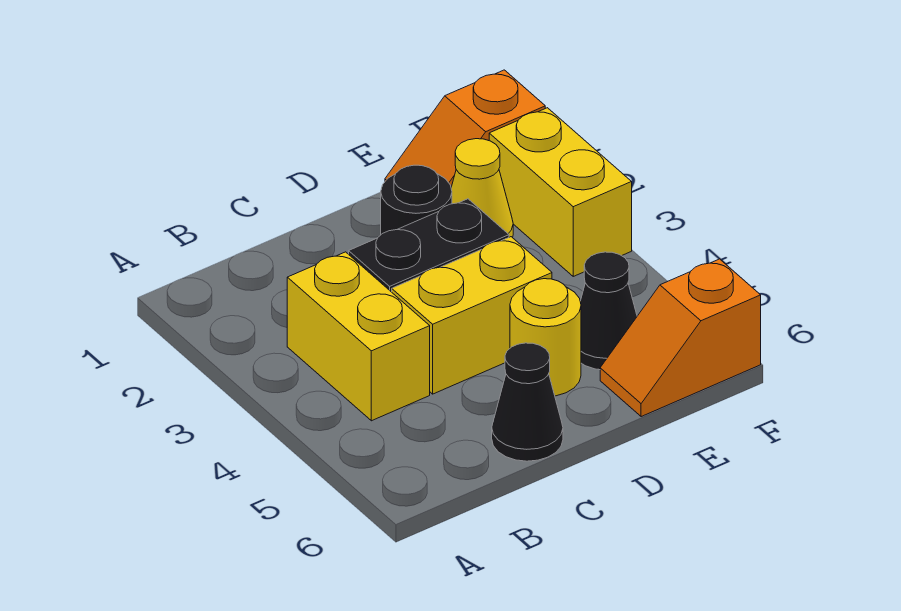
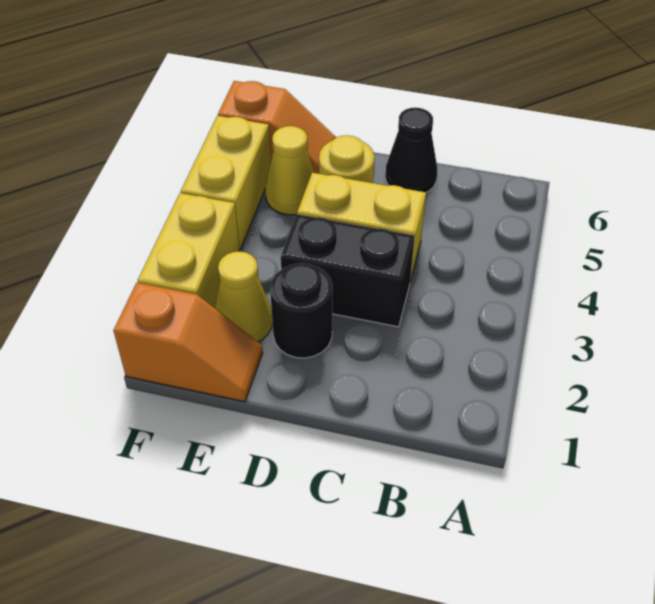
yellow brick B3:B4 level 1 -> yellow brick F4:F5 level 1
black cone E5 level 1 -> yellow cone E5 level 1

